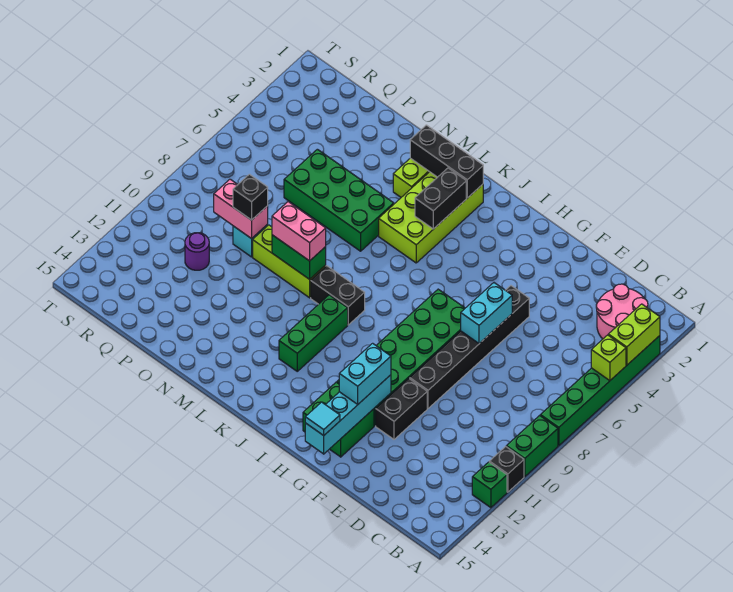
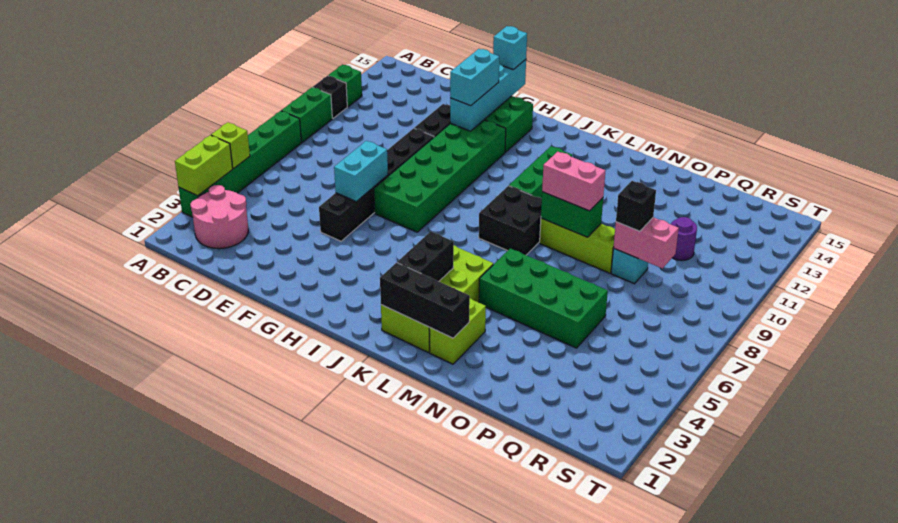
cyan tile G15 level 3 -> cyan brick G15 level 3
black brick K9:L9 level 1 -> black brick K8:L9 level 1

